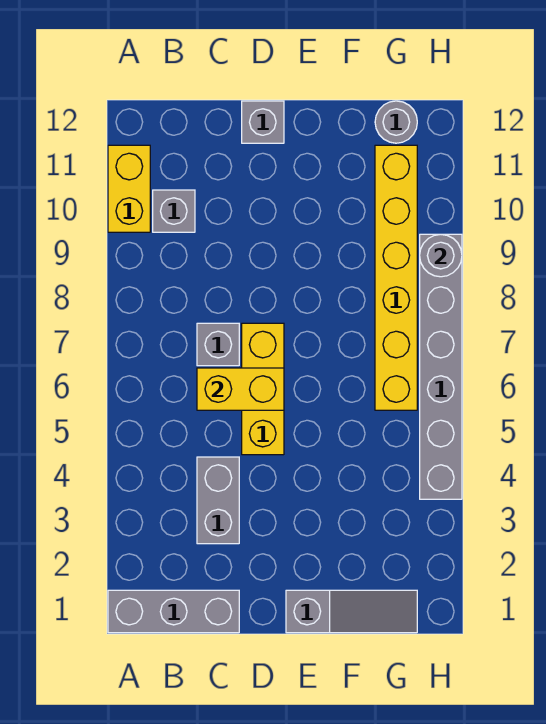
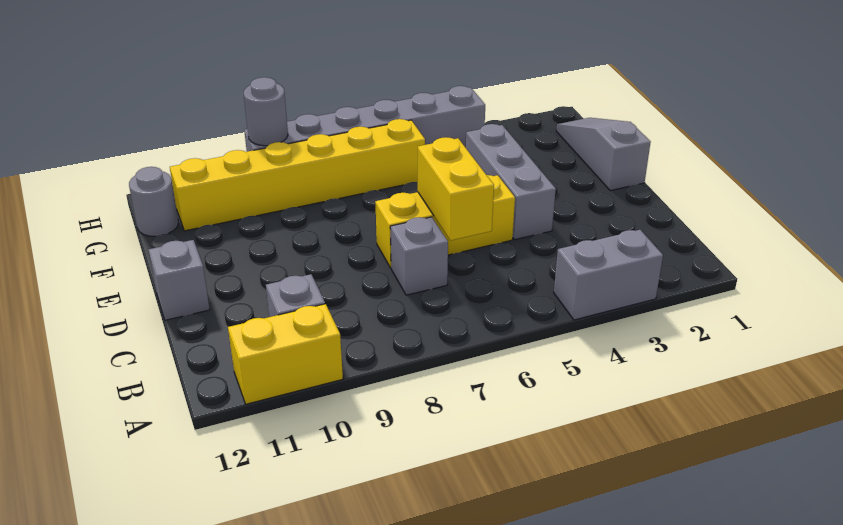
grey brick A1:C1 level 1 -> grey brick D4:F4 level 1
grey brick C3:C4 level 1 -> grey brick A3:A4 level 1

